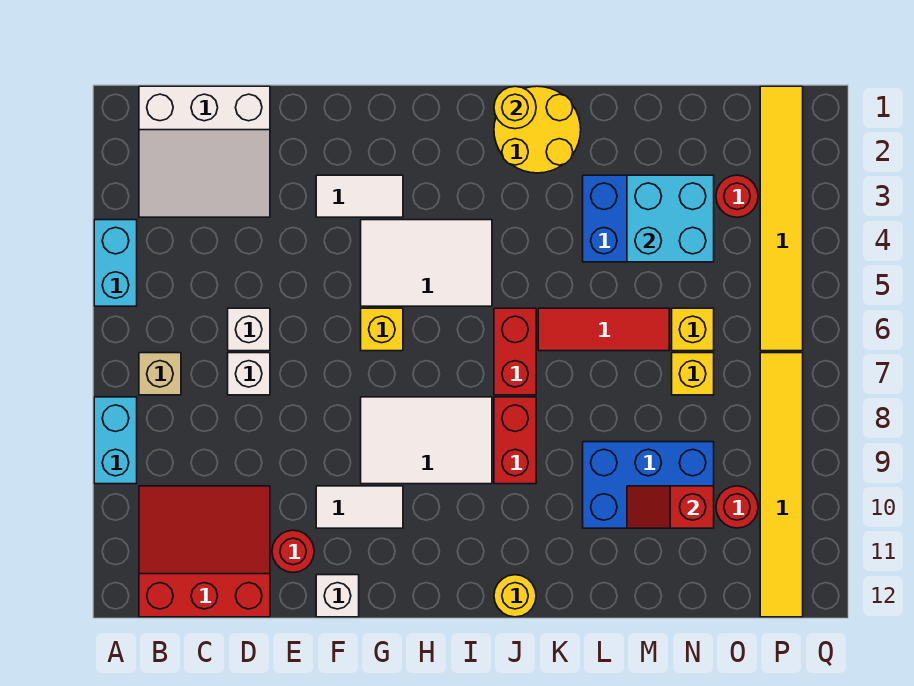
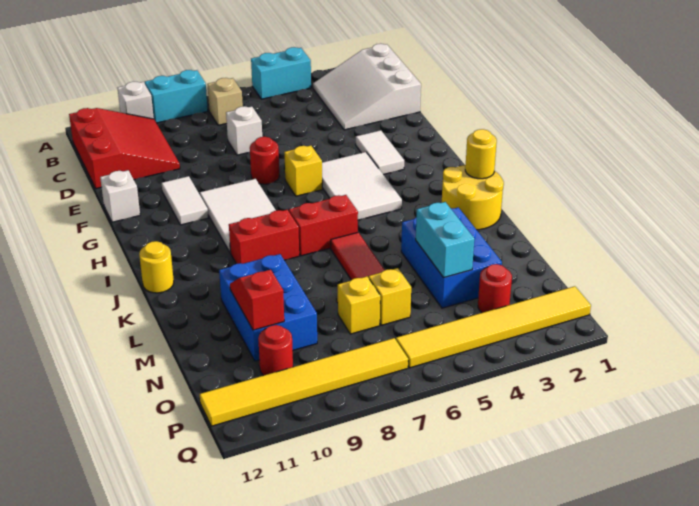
white brick D6 level 1 -> white brick A10 level 1
red round brick E11 level 1 -> red round brick F7 level 1
cyan brick M3:N4 level 2 -> cyan brick M4:N4 level 2

